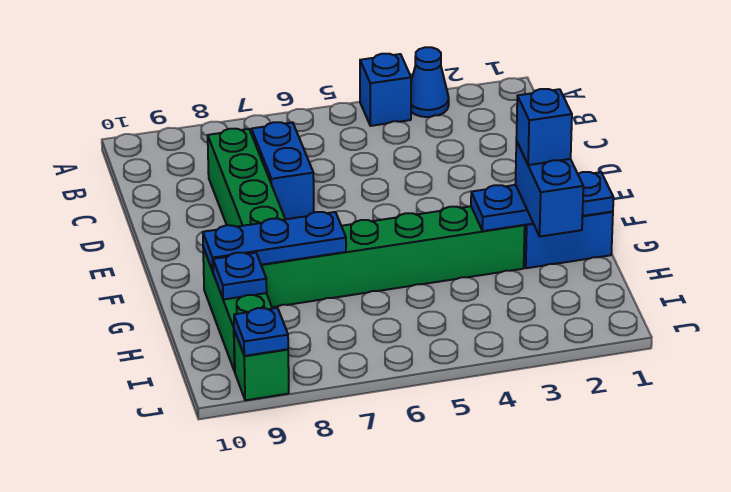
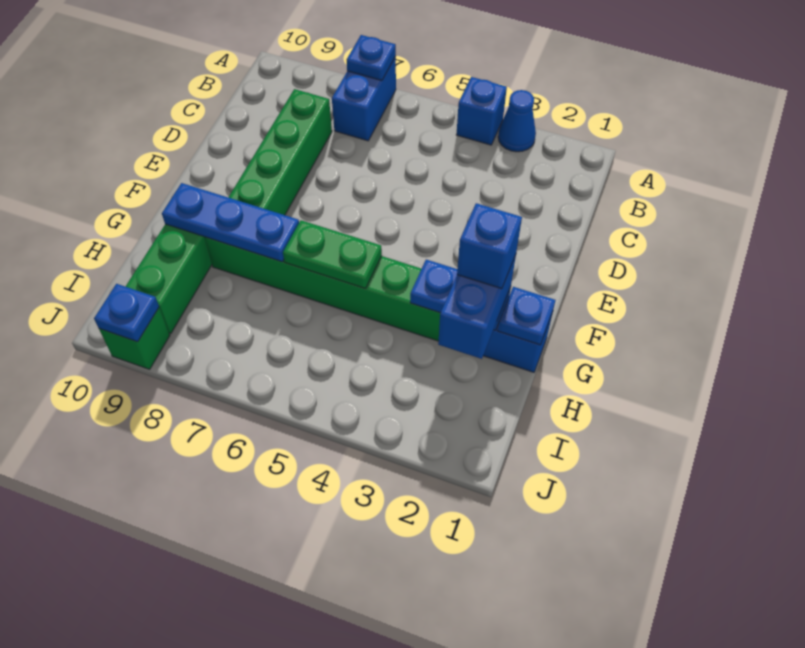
blue brick C7:D7 level 1 -> blue brick A7:B7 level 1
none -> green plate G5:G6 level 2
blue plate H9 level 2 -> blue plate A7 level 2

